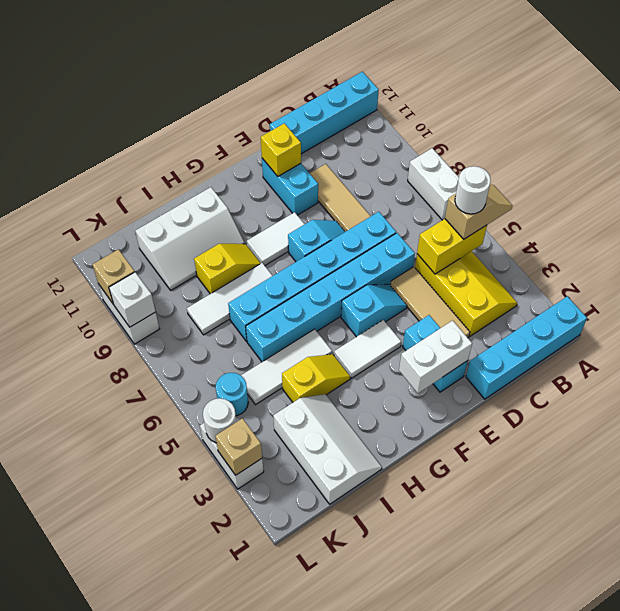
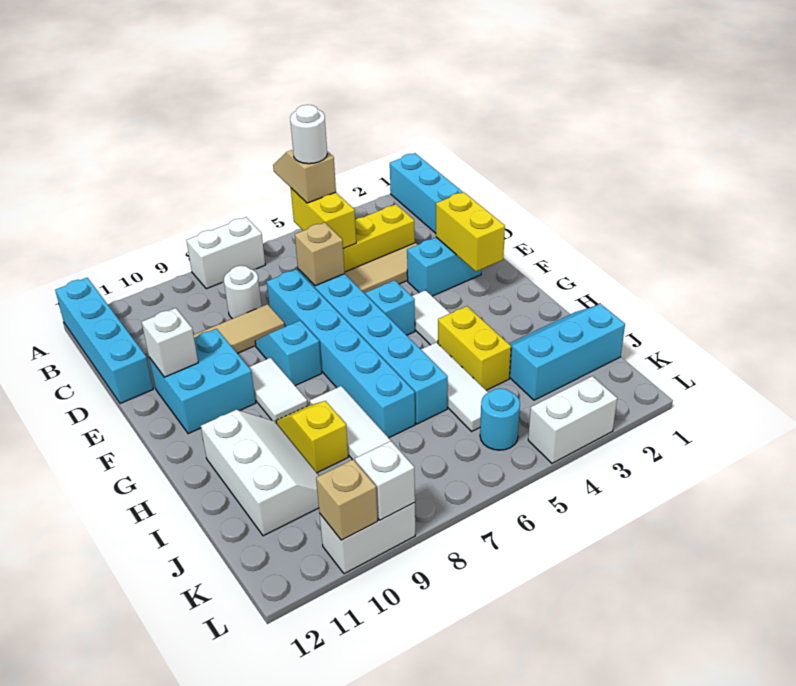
white brick E2:F2 level 2 -> yellow brick E2:F2 level 2
cyan brick E10:E11 level 1 -> cyan brick E10:F11 level 1
yellow brick E11 level 2 -> white brick E11 level 2
yellow slope H4:I4 level 1 top I -> yellow brick H4:I4 level 1
white slope I1:J3 level 1 top J -> cyan slope I1:J3 level 1 top J
tan brick L3 level 2 -> tan brick D6 level 2
white round brick L4 level 2 -> white round brick C8 level 1

